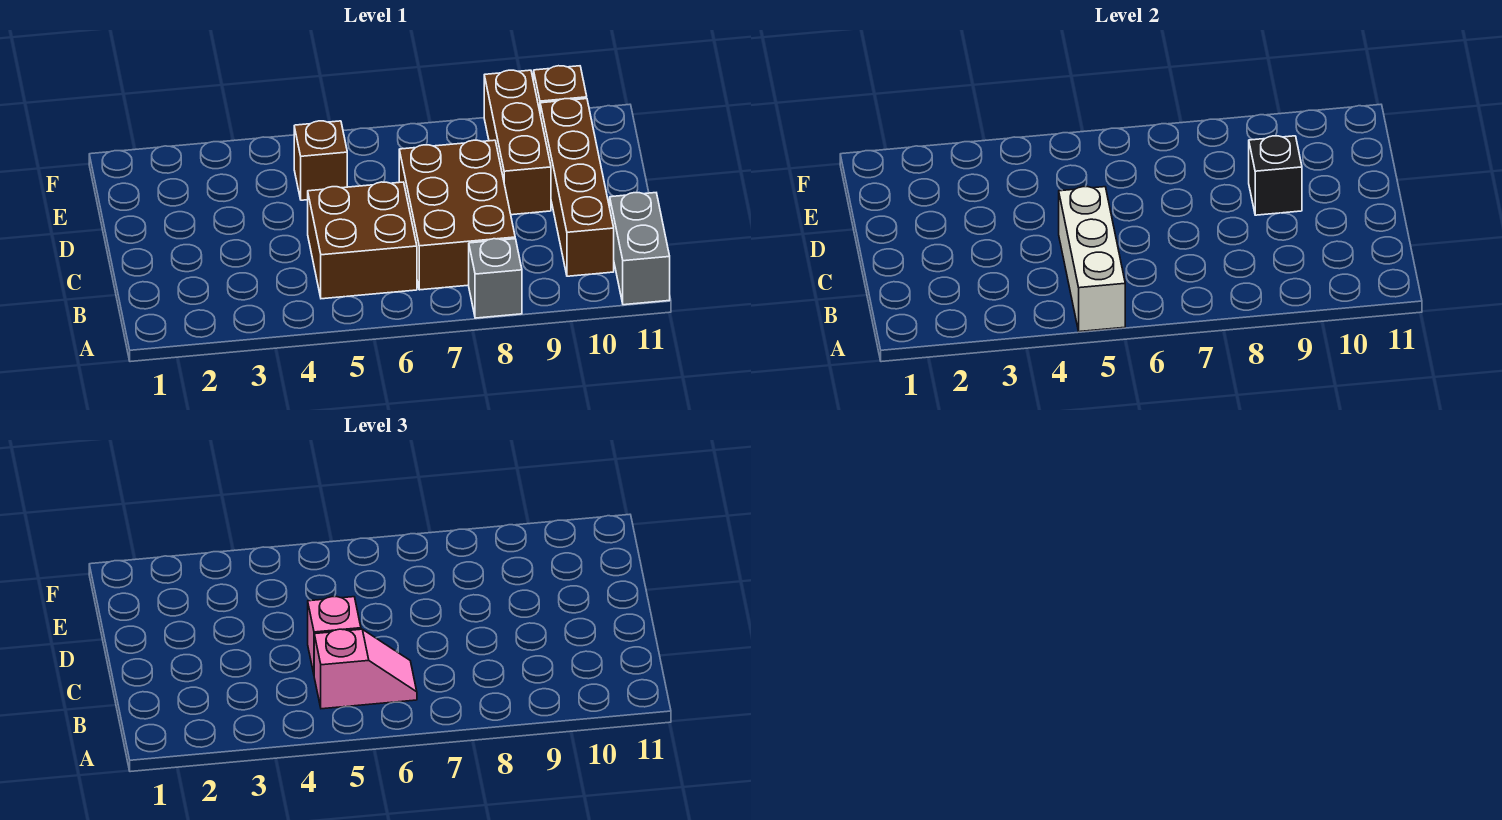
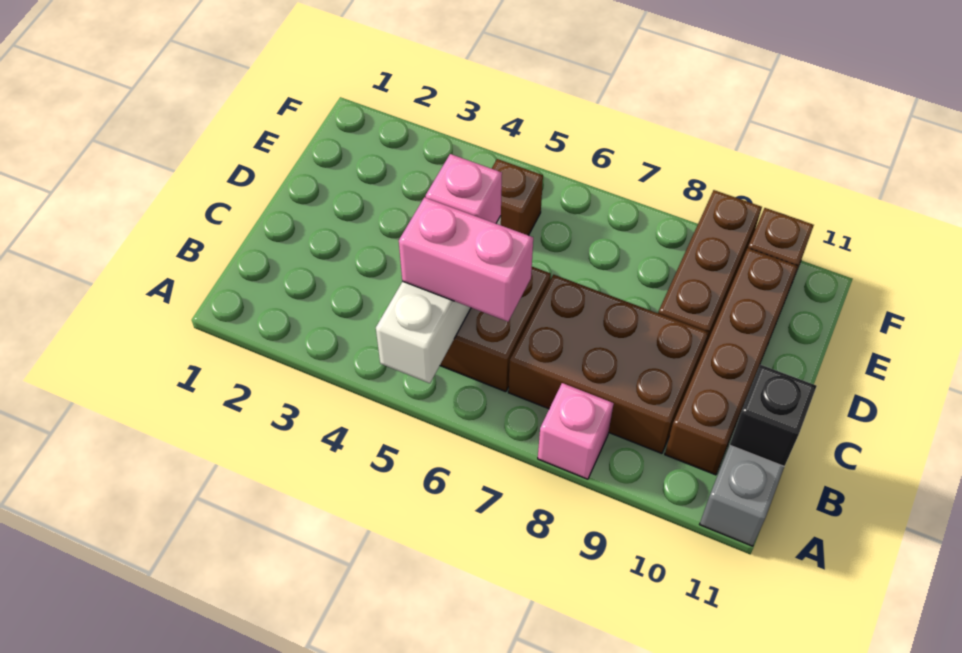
grey brick A8 level 1 -> pink brick A8 level 1
pink slope B5:B6 level 3 top 5 -> pink brick B5:B6 level 3
brown brick B7:D8 level 1 -> brown brick B7:C9 level 1
black brick D9 level 2 -> black brick B11 level 2

